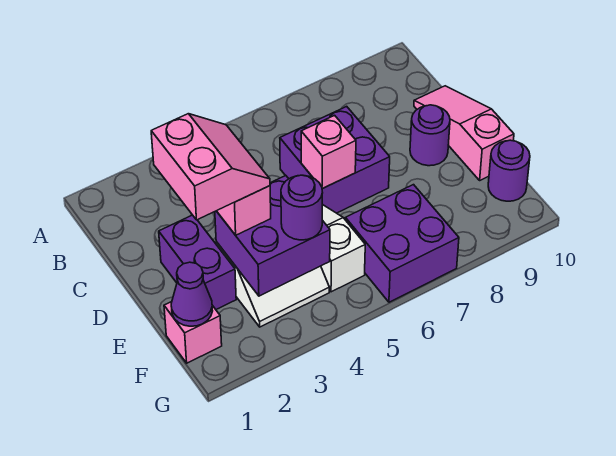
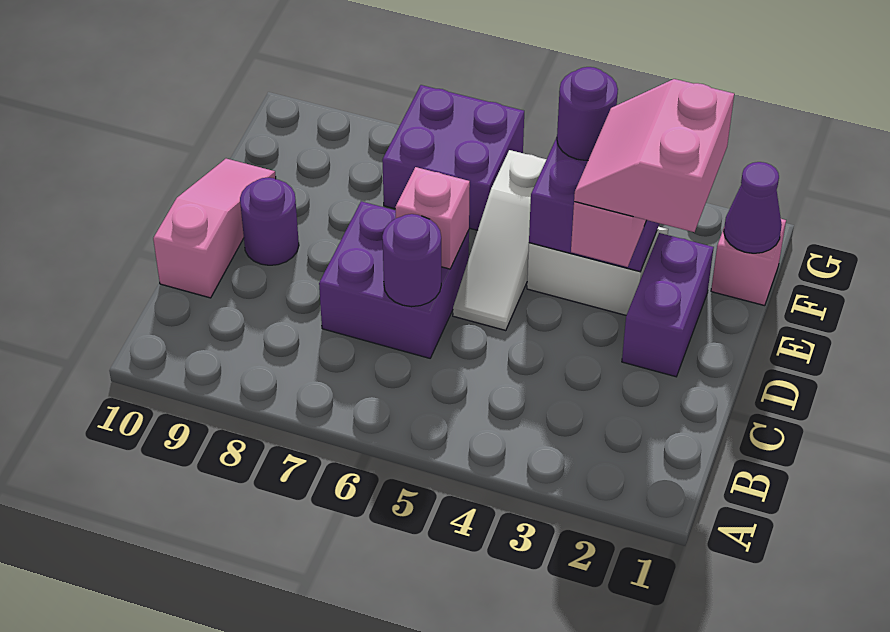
pink slope C10:E10 level 1 top E -> pink slope C10:E10 level 1 top C
purple round brick F10 level 1 -> purple round brick C6 level 2

